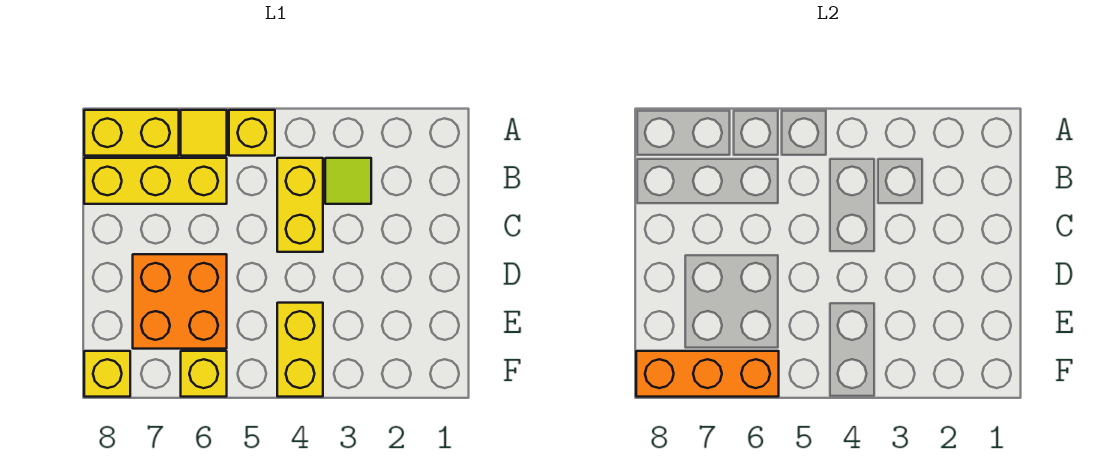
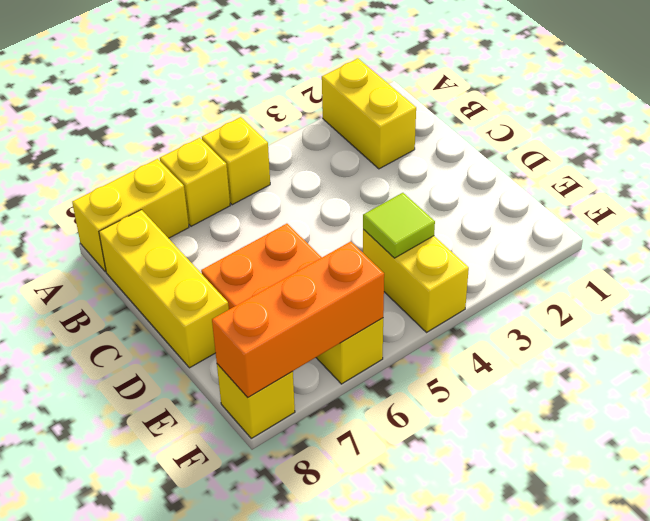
yellow tile A6 level 1 -> yellow brick A6 level 1
lime tile B3 level 1 -> lime tile E4 level 2
yellow brick B4:C4 level 1 -> yellow brick A2:B2 level 1
yellow brick B6:B8 level 1 -> yellow brick B8:D8 level 1

